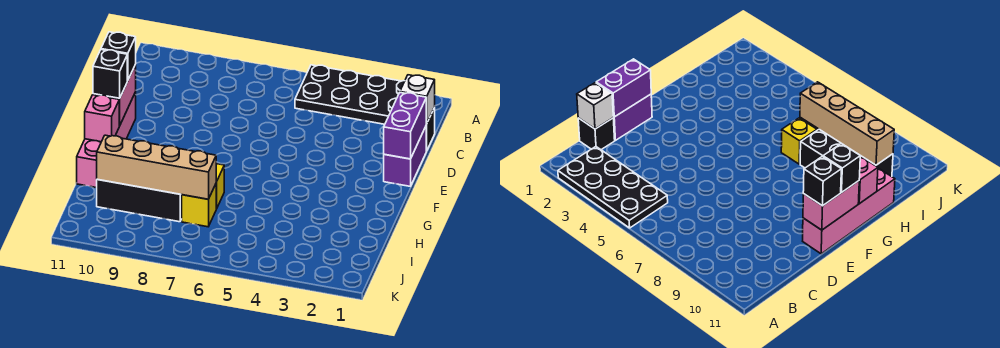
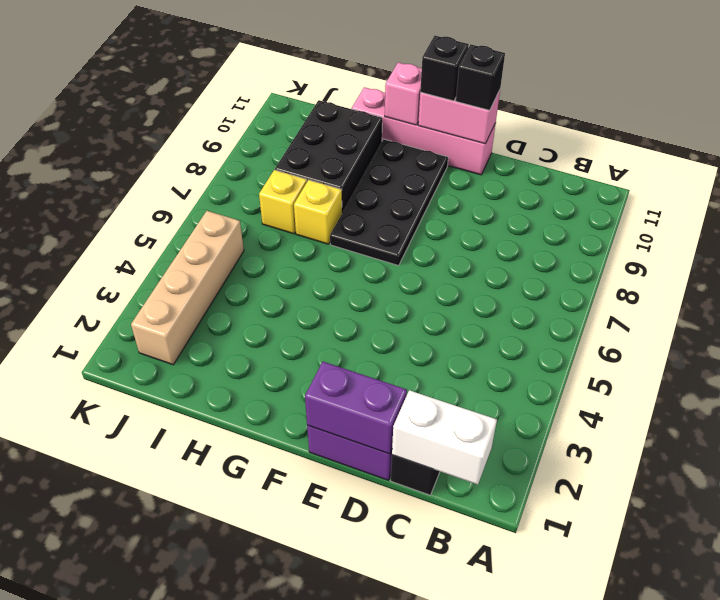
black plate A2:B5 level 1 -> black plate F7:G10 level 1
white brick C1 level 2 -> white brick B1:C1 level 2
tan brick I7:I10 level 2 -> tan brick J2:J5 level 1

